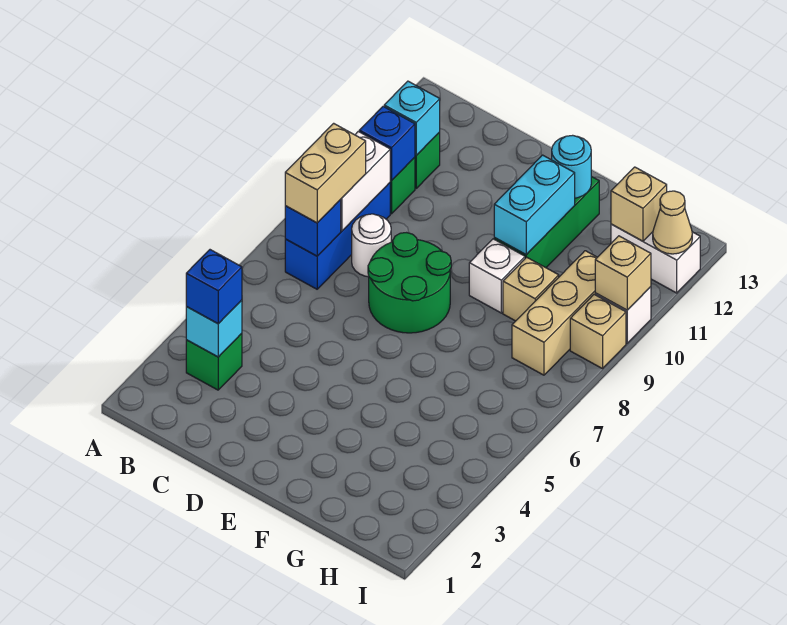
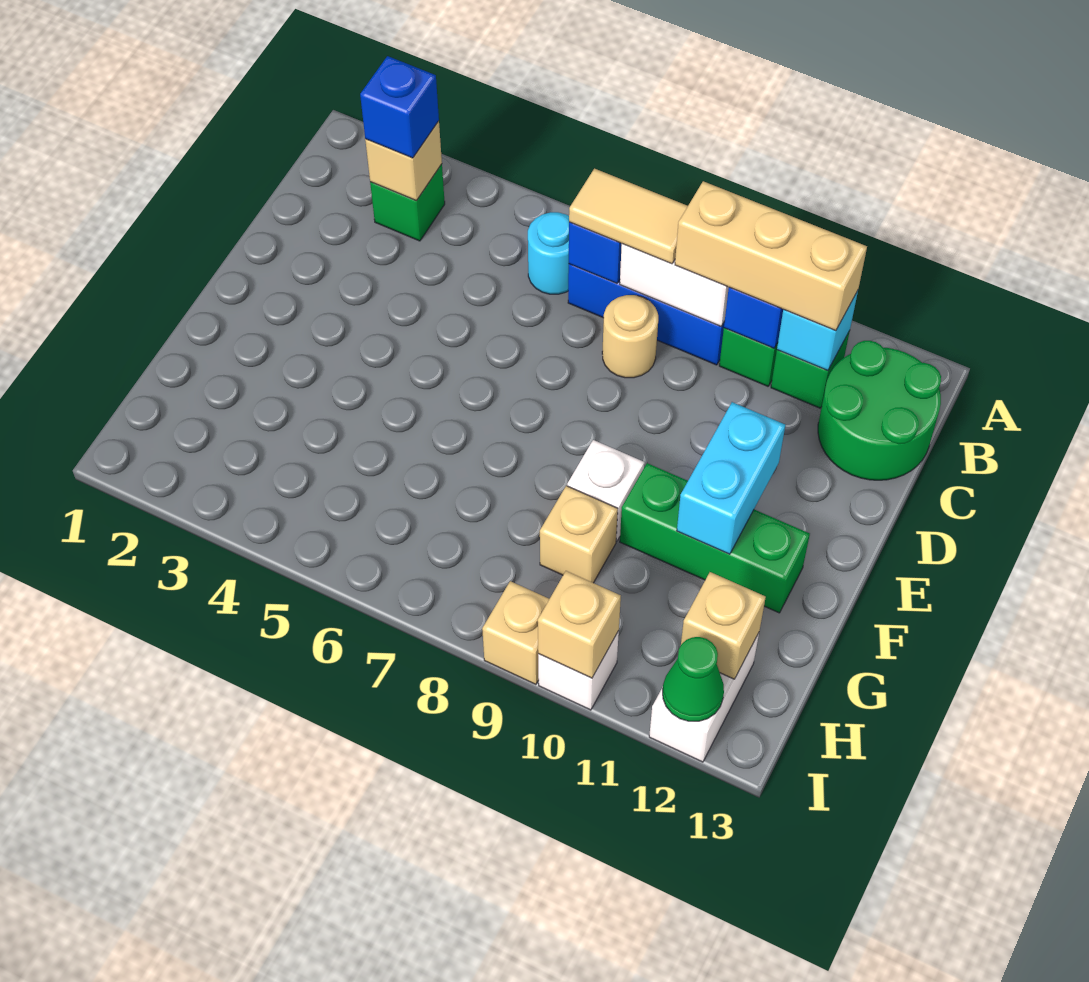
cyan brick B3 level 2 -> tan brick B3 level 2
tan brick B7:B8 level 3 -> tan tile B7:B8 level 3
white round brick C8 level 1 -> tan round brick C8 level 1
green round brick D7:E8 level 1 -> green round brick B12:C13 level 1
cyan brick F10:F11 level 2 -> cyan brick E11:F11 level 2
cyan round brick F12 level 2 -> cyan round brick B6 level 1
tan brick H8:H10 level 1 -> tan brick B9:B11 level 3
tan cone I12 level 2 -> green cone I12 level 2

